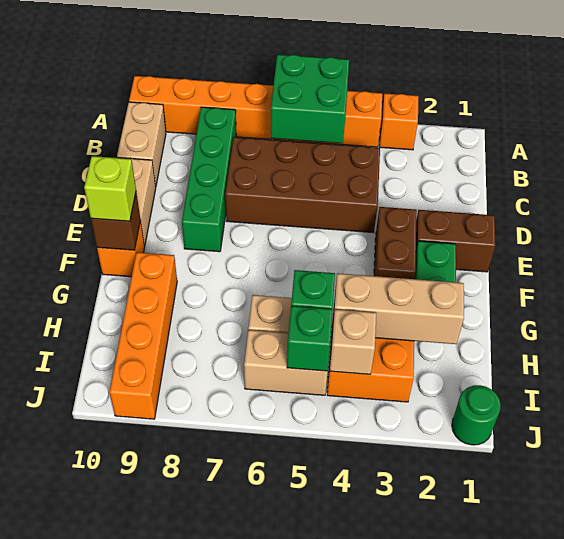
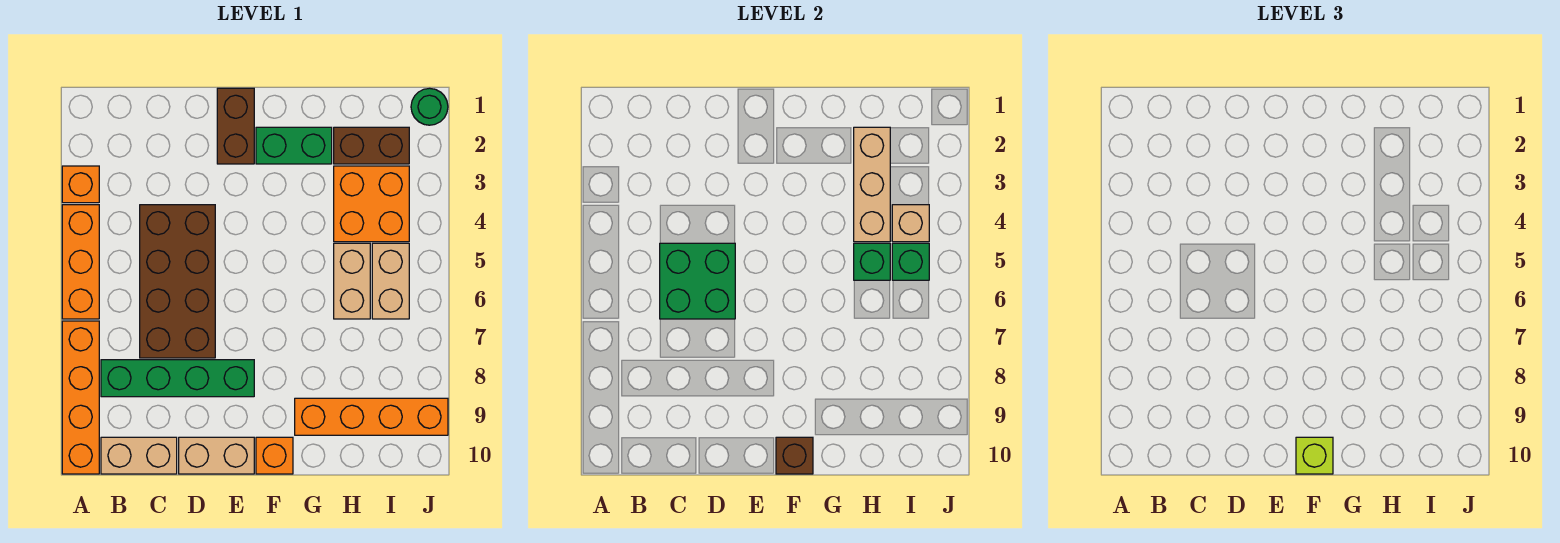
green brick A5:B6 level 2 -> green brick C5:D6 level 2
brown brick E3:F3 level 1 -> brown brick H2:I2 level 1

